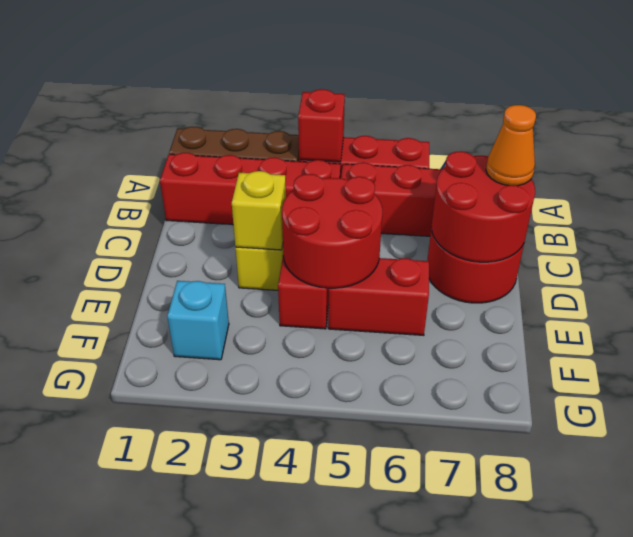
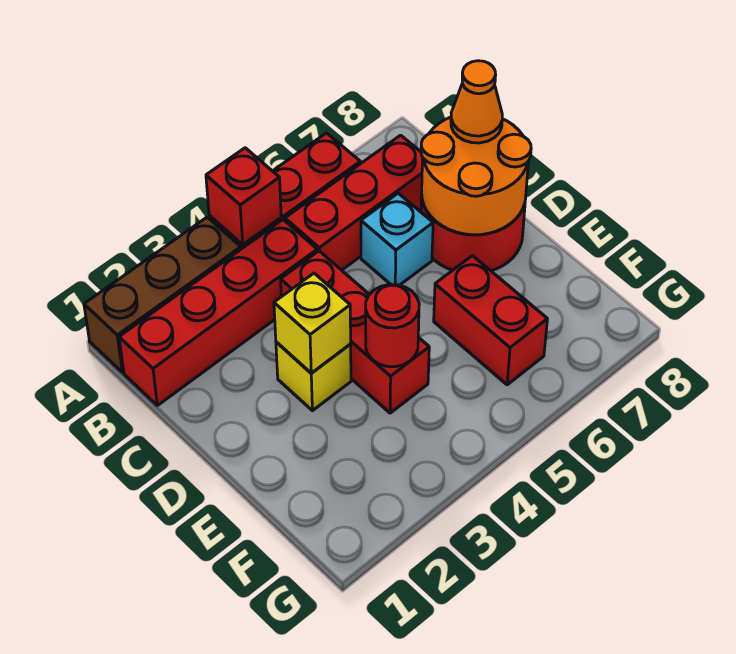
red round brick C7:D8 level 2 -> orange round brick C7:D8 level 2
red round brick D4:E5 level 2 -> red round brick E4 level 2
red brick E5:E6 level 1 -> red brick E6:F6 level 1
cyan brick F2 level 1 -> cyan brick C6 level 1

